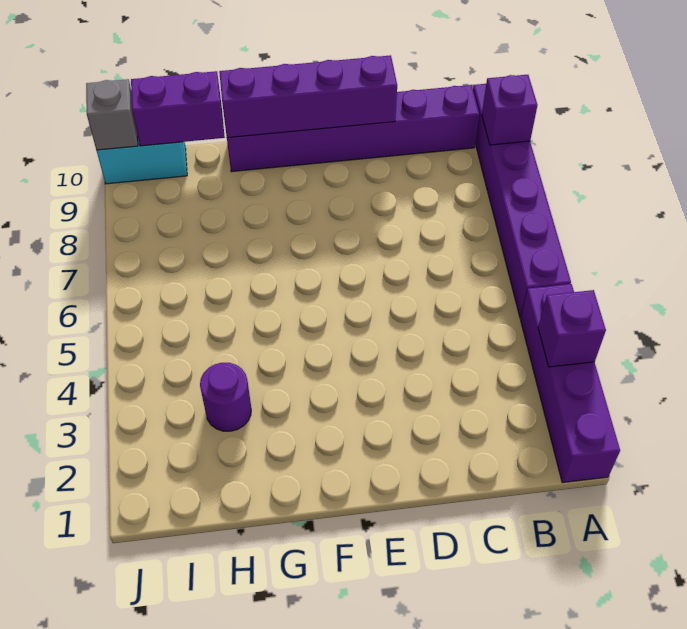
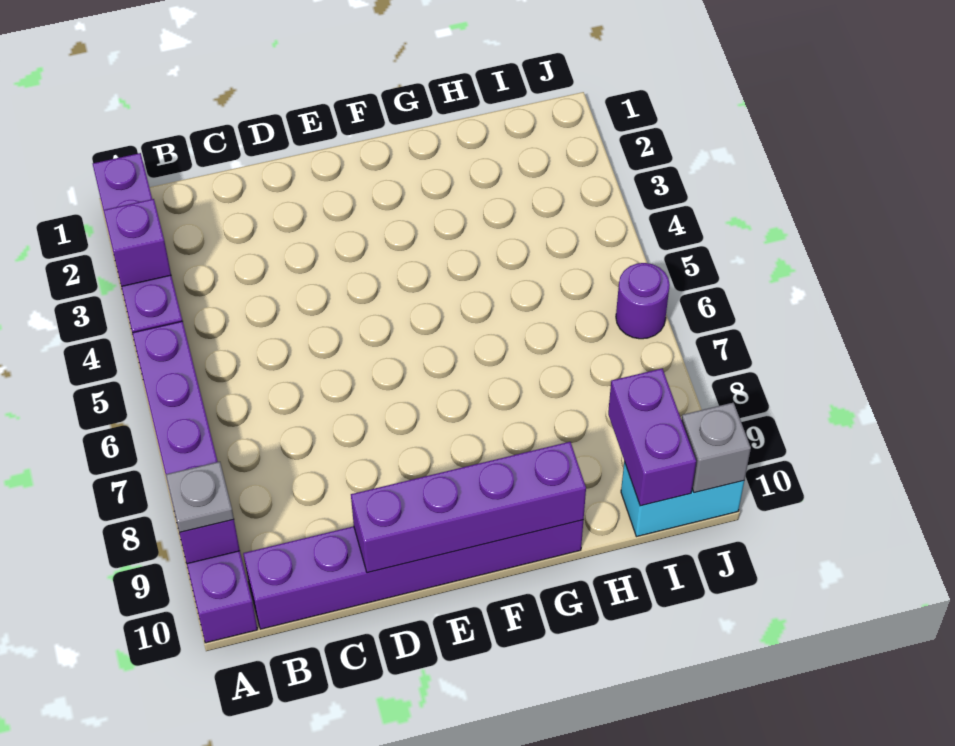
none -> grey plate A9 level 3
purple round brick H3 level 1 -> purple round brick J6 level 1
purple brick H10:I10 level 2 -> purple brick I9:I10 level 2

